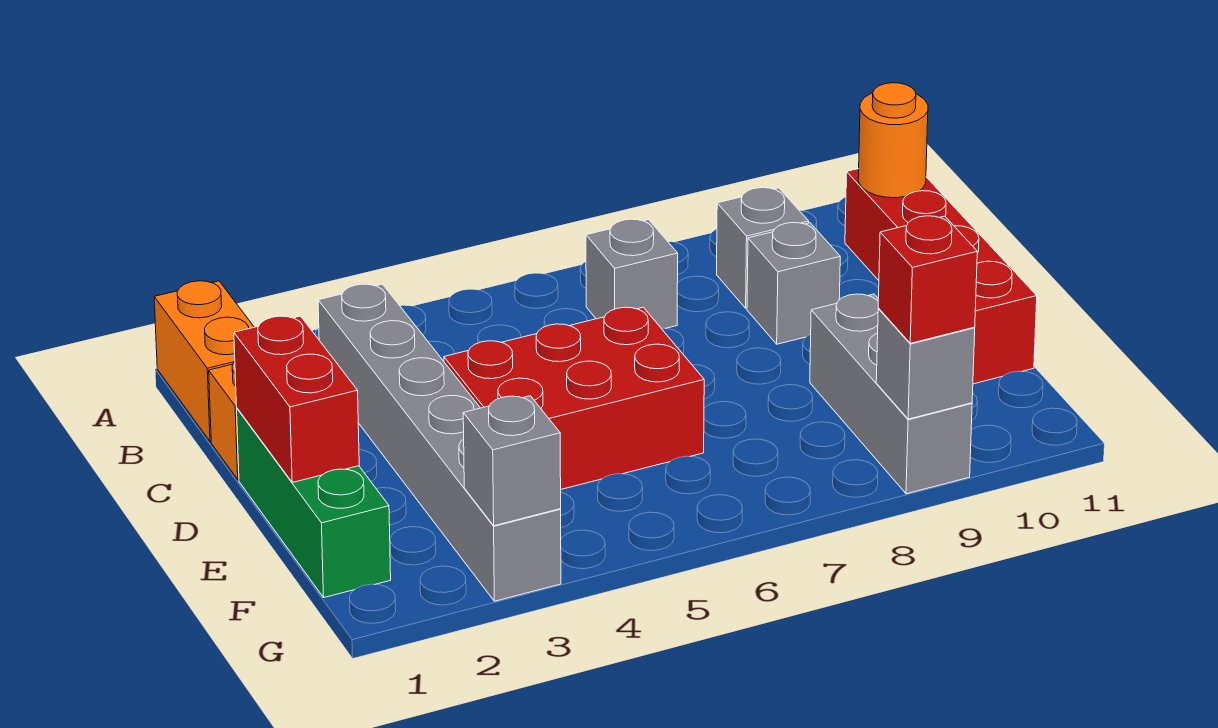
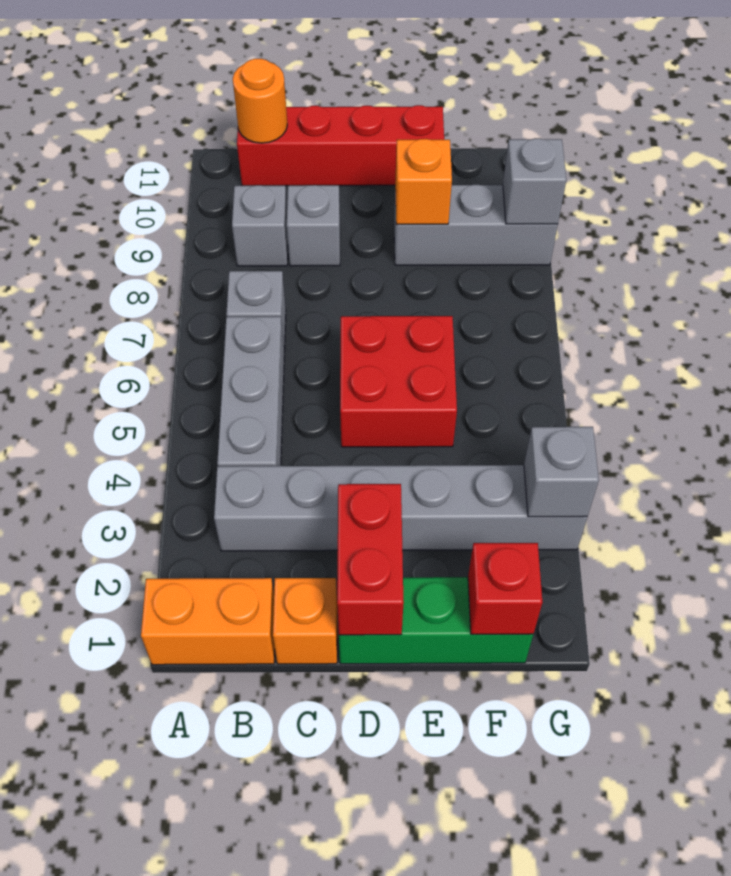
none -> grey brick B4:B6 level 1
red brick D1:E1 level 2 -> red brick D1:D2 level 2
red brick D4:E6 level 1 -> red brick D5:E6 level 1
none -> orange brick E9 level 2
red brick G9 level 3 -> red brick F1 level 2

